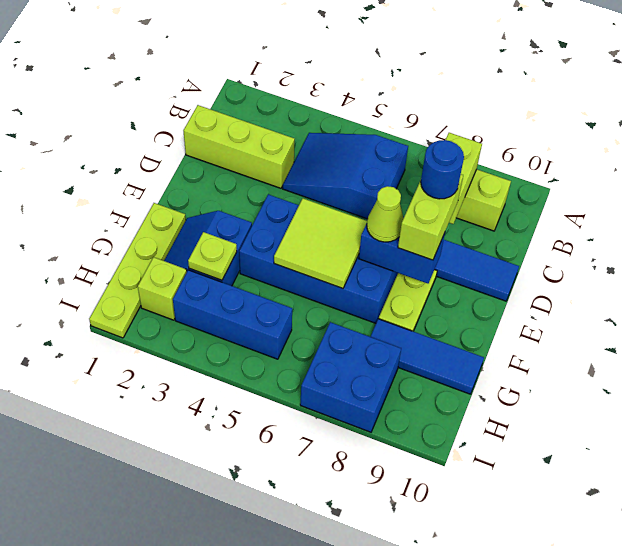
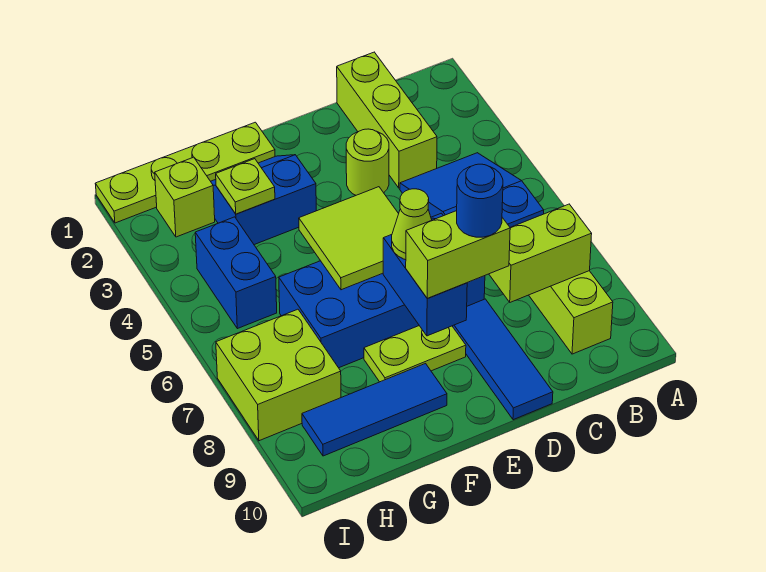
none -> lime round brick D3 level 1
blue brick E4:F7 level 1 -> blue brick D6:G7 level 1
blue tile G8:G10 level 1 -> blue tile F9:H9 level 1
blue brick H3:H5 level 1 -> blue brick H4:H5 level 1
blue brick H7:I8 level 1 -> lime brick H7:I8 level 1

